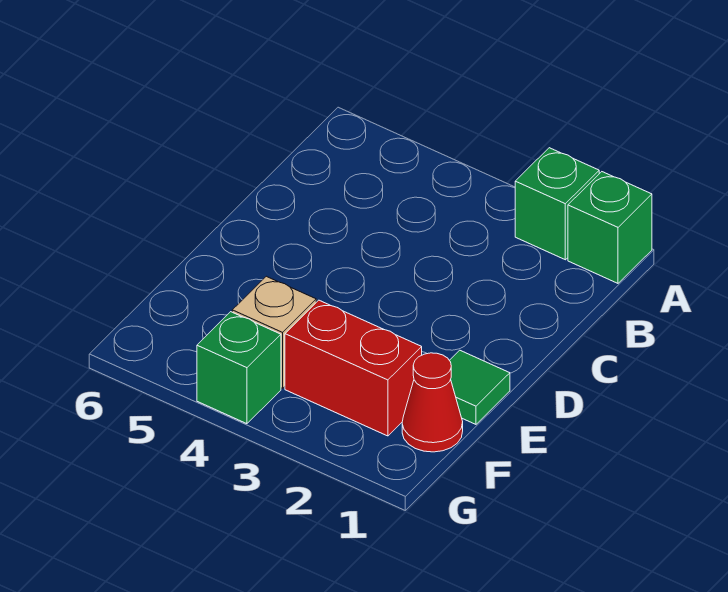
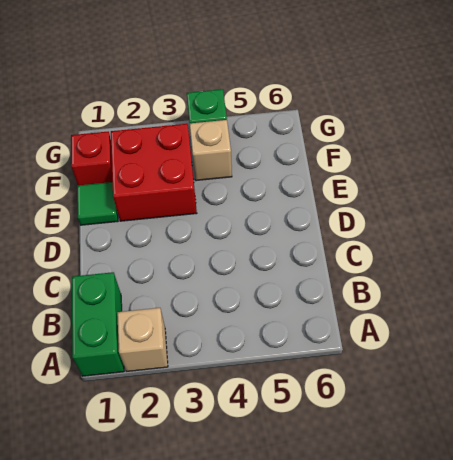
green brick A1 level 1 -> green brick A1:B1 level 1
green brick A2 level 1 -> tan brick A2 level 1
red cone F1 level 1 -> red brick F1 level 1
red brick F2:F3 level 1 -> red brick E2:F3 level 1

